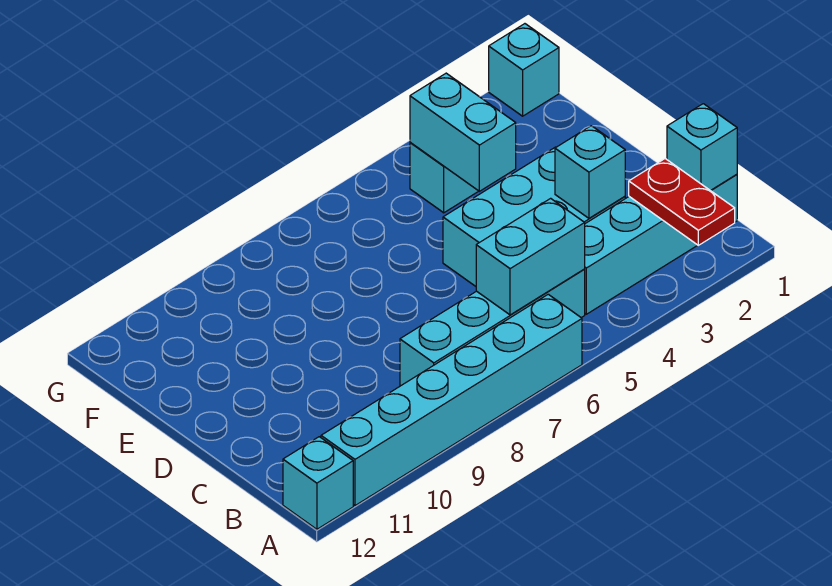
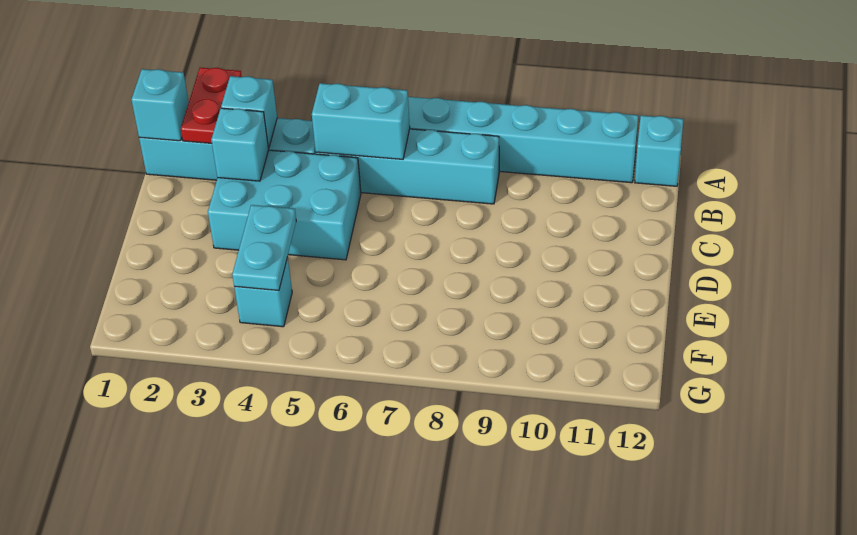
cyan brick E4:F4 level 2 -> cyan plate E4:F4 level 2
cyan brick G1 level 1 -> cyan brick B3 level 2

